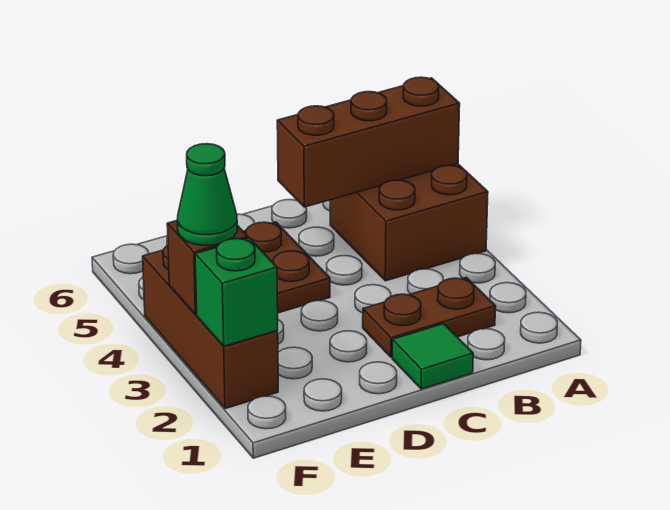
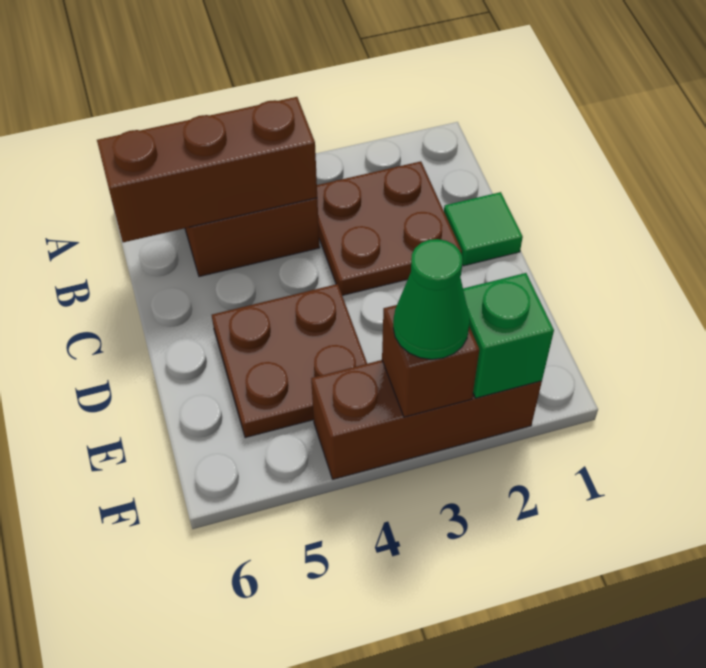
brown brick A5:C5 level 2 -> brown brick B4:B6 level 2
brown plate B2:C2 level 1 -> brown plate B2:C3 level 1

